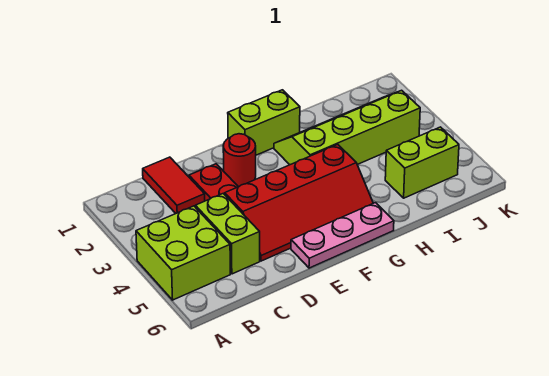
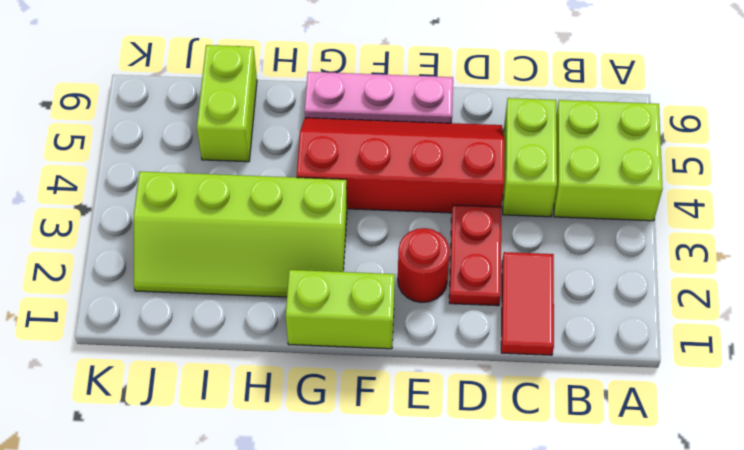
lime brick I5:J5 level 1 -> lime brick I5:I6 level 1

